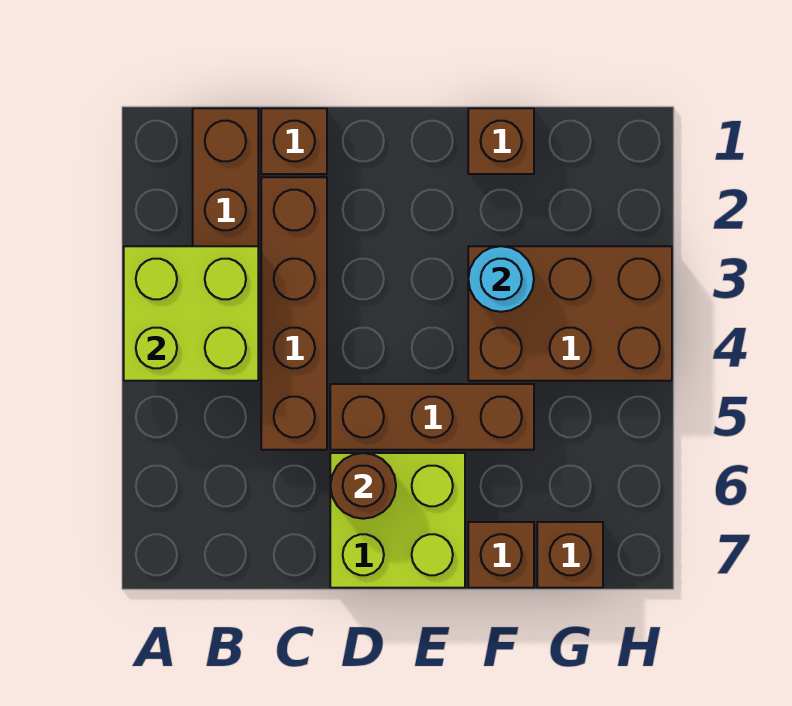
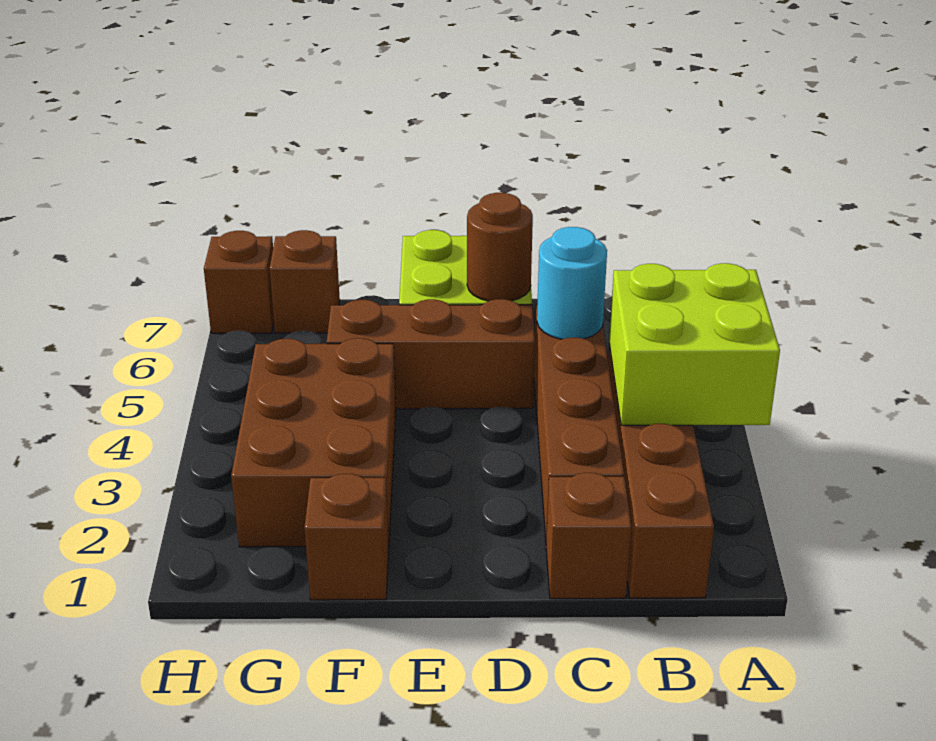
brown brick F3:H4 level 1 -> brown brick F2:G4 level 1
cyan round brick F3 level 2 -> cyan round brick C5 level 2
brown brick F7 level 1 -> brown brick H7 level 1

